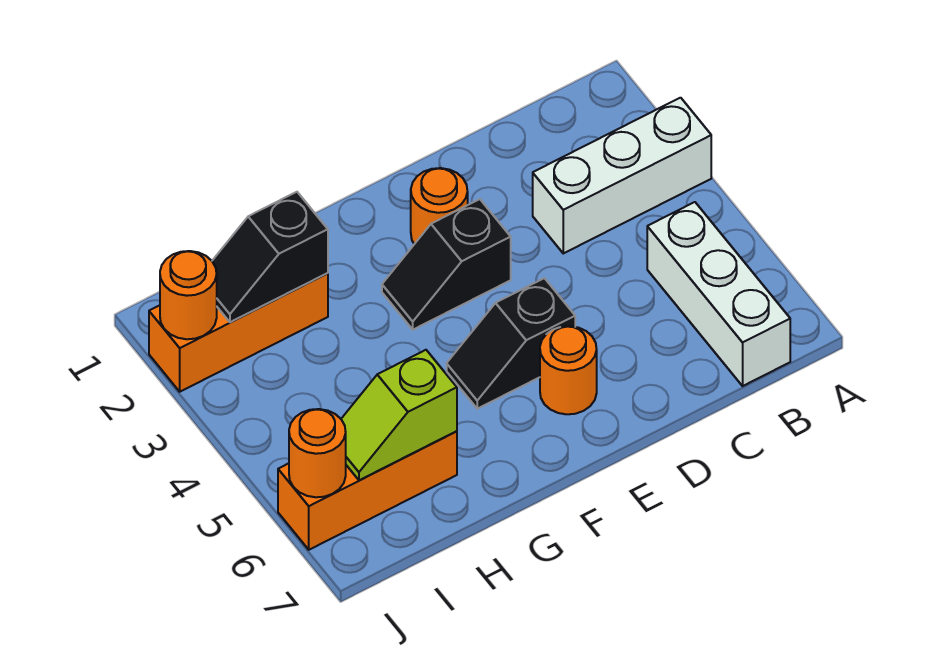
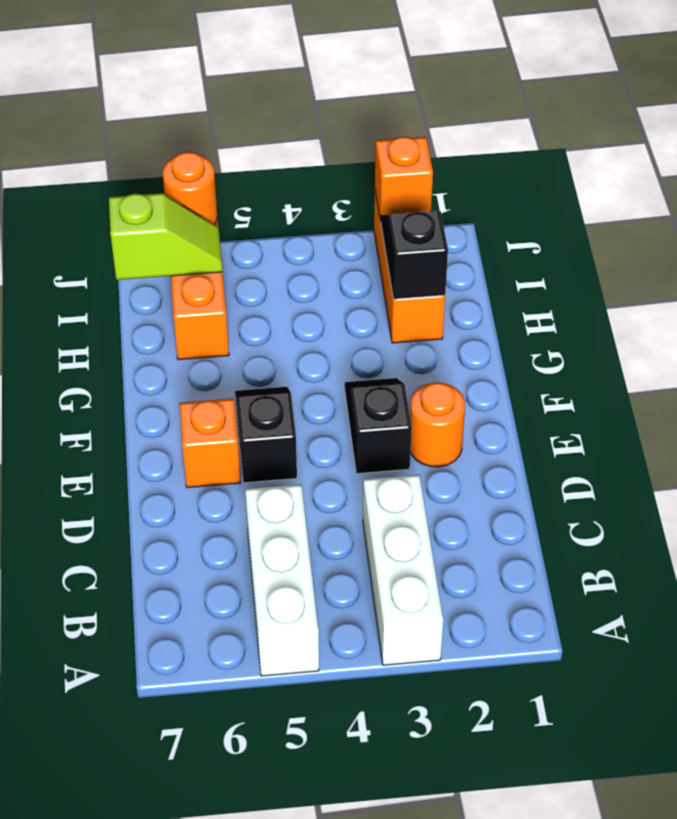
white brick B5:B7 level 1 -> white brick A5:C5 level 1
orange round brick E6 level 1 -> orange brick E6 level 1
lime slope H6:I6 level 2 top H -> lime slope I6:I7 level 2 top 7
orange round brick J2 level 2 -> orange brick J2 level 2

